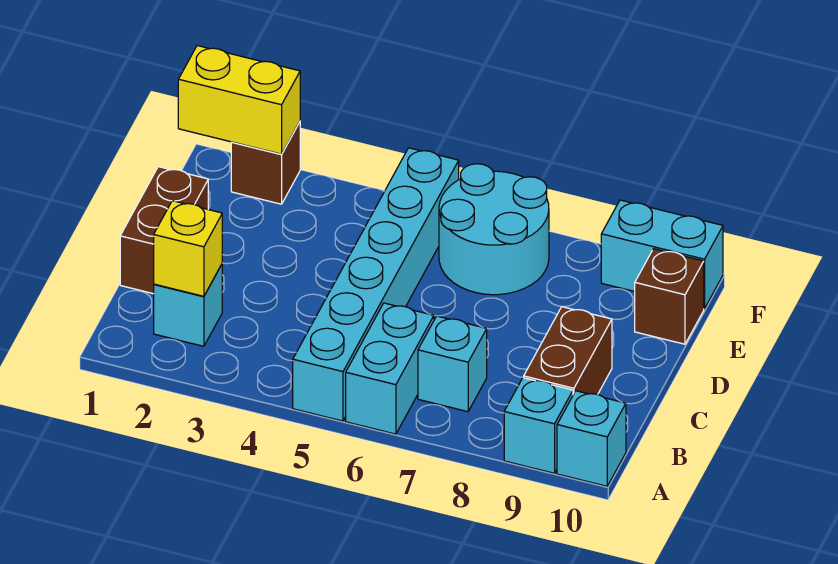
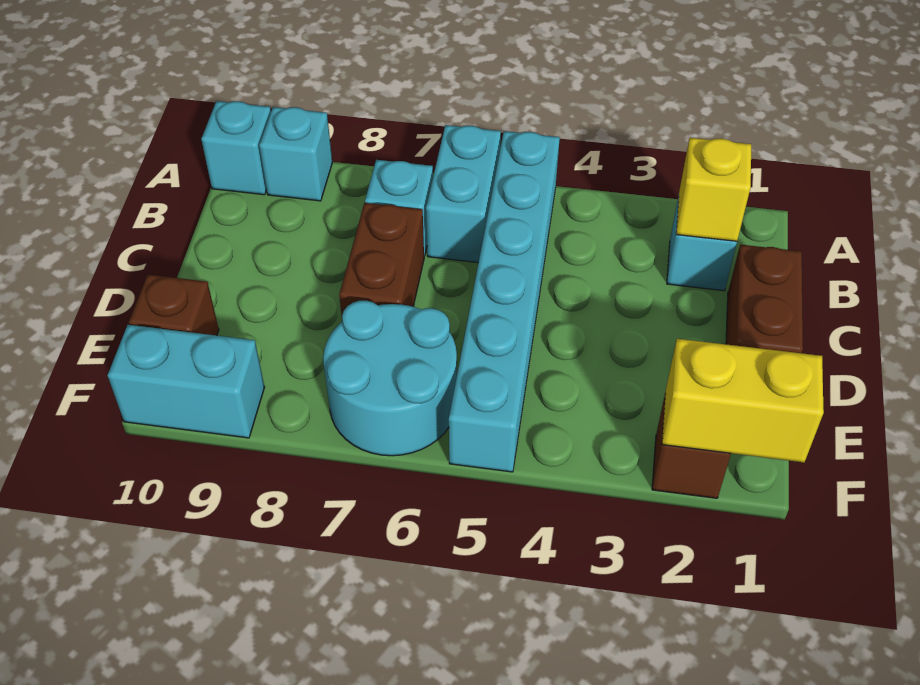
brown brick B9:C9 level 1 -> brown brick C7:D7 level 1

